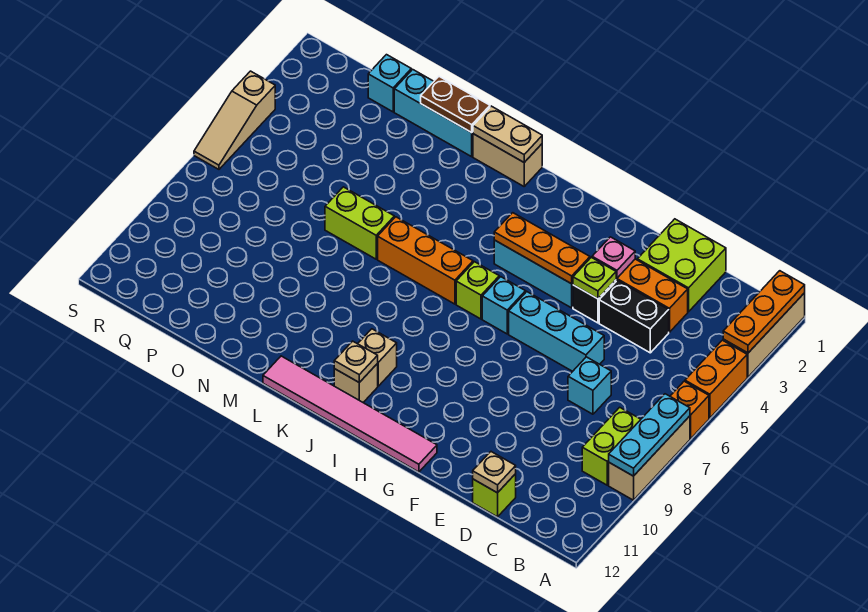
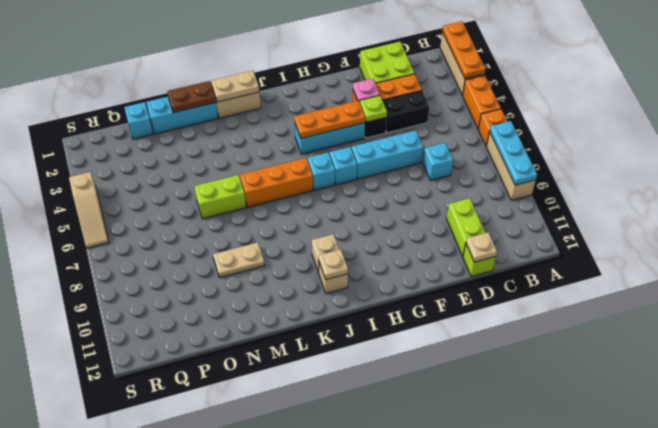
lime brick B8:B9 level 1 -> lime brick D10:D11 level 1
pink tile G12:L12 level 1 -> none
lime brick I6 level 1 -> cyan brick I6 level 1
none -> tan plate M9:N9 level 1

